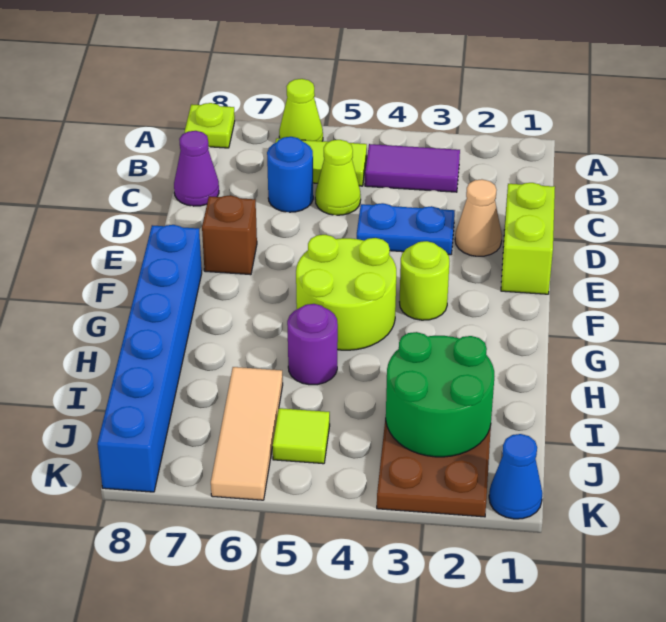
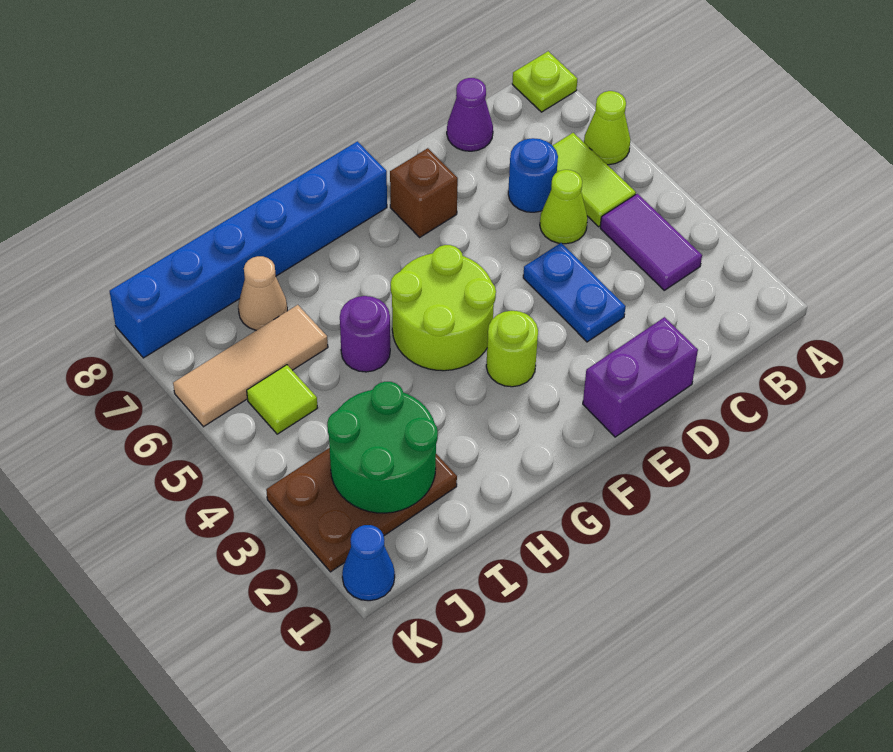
lime brick D1:E1 level 1 -> purple brick D1:E1 level 1
tan cone D2 level 1 -> tan cone I7 level 1

